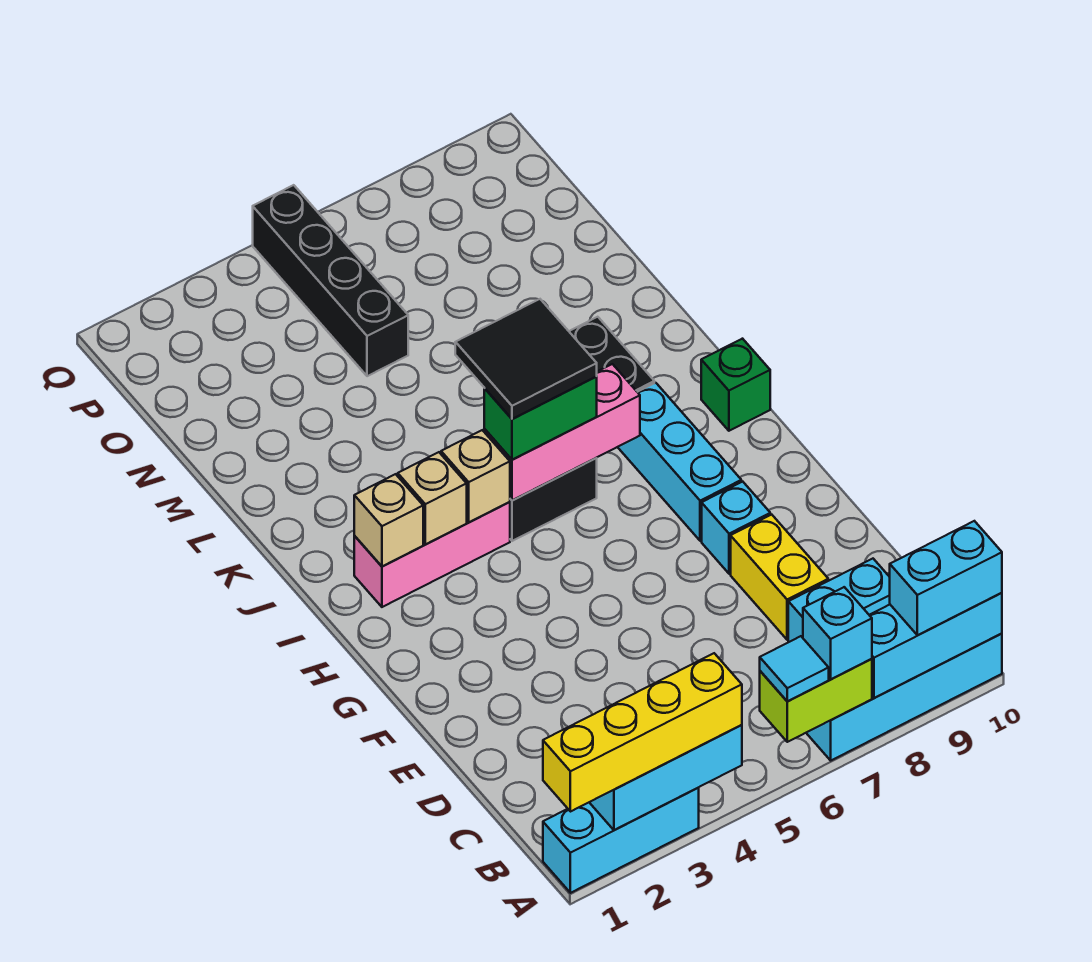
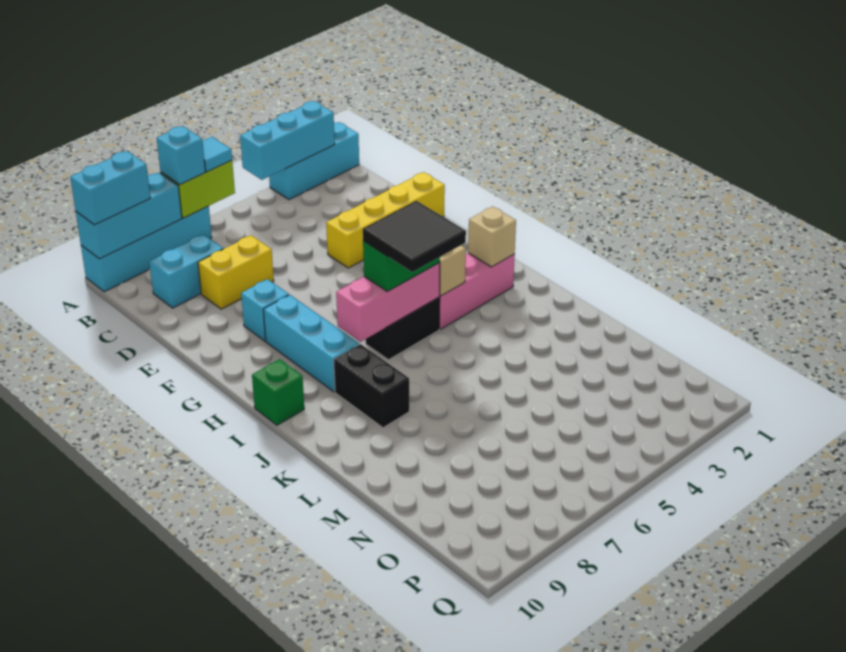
yellow brick A1:A4 level 3 -> yellow brick E1:E4 level 1
yellow brick D8:E8 level 1 -> yellow brick D7:D8 level 1
tan brick I3 level 2 -> none
black brick N5:Q5 level 1 -> none

